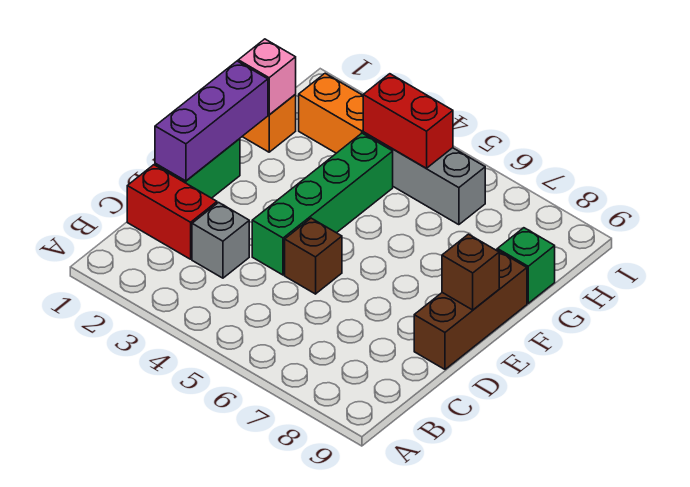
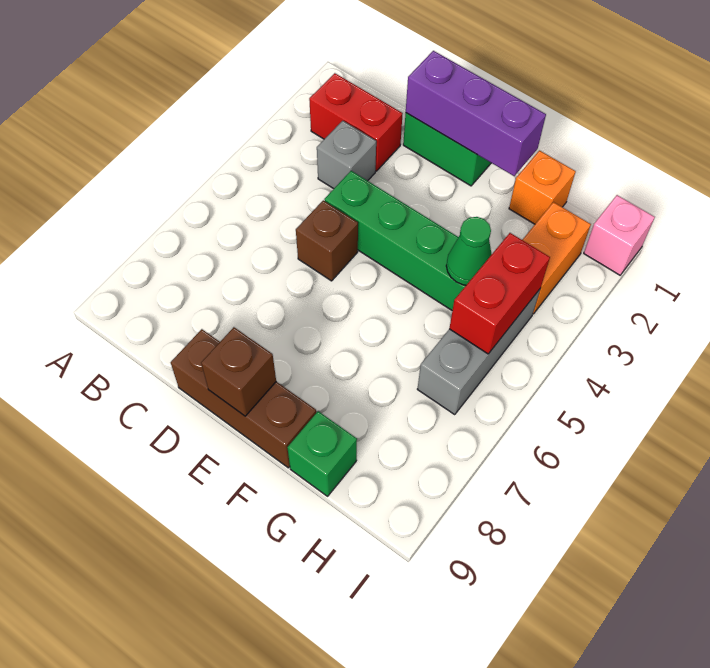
red brick C1:C2 level 1 -> red brick B2:C2 level 1
pink brick G1 level 2 -> pink brick I1 level 1
none -> green cone G4 level 2

